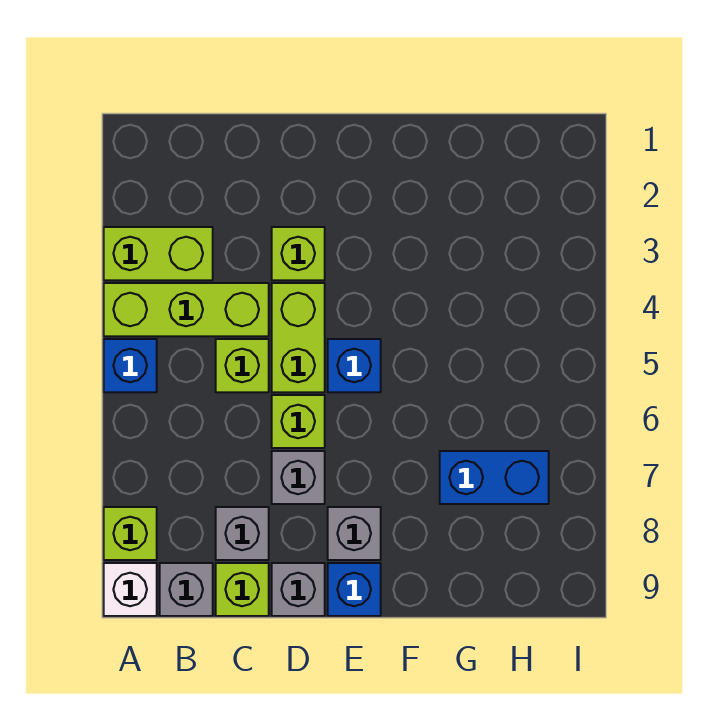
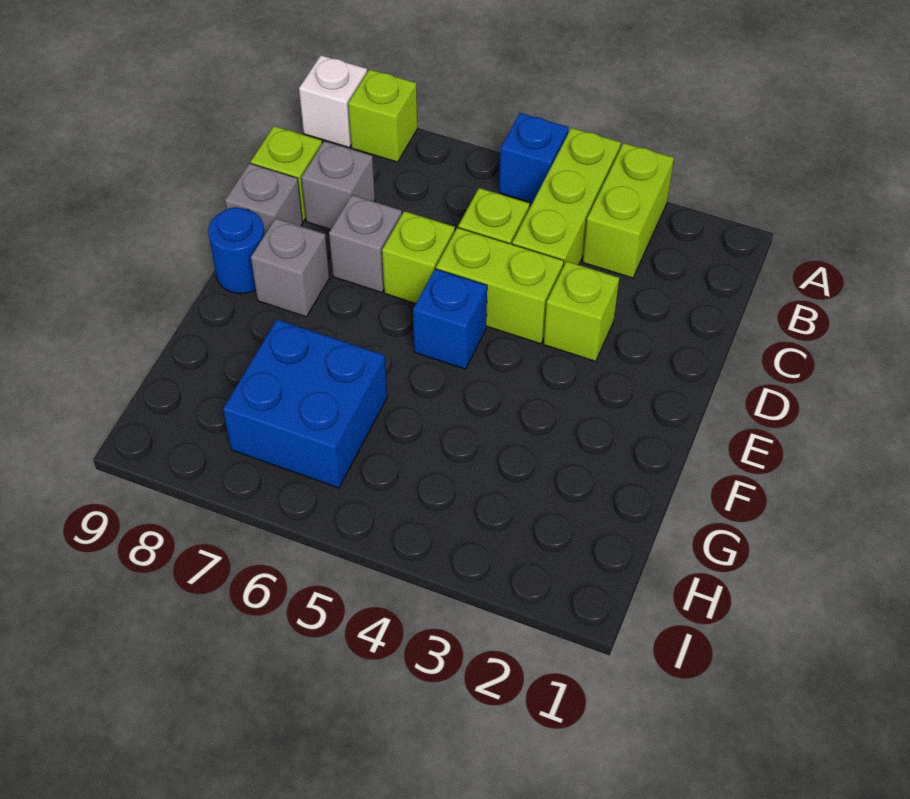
grey brick B9 level 1 -> none
blue brick E9 level 1 -> blue round brick E9 level 1
blue brick G7:H7 level 1 -> blue brick G6:H7 level 1

